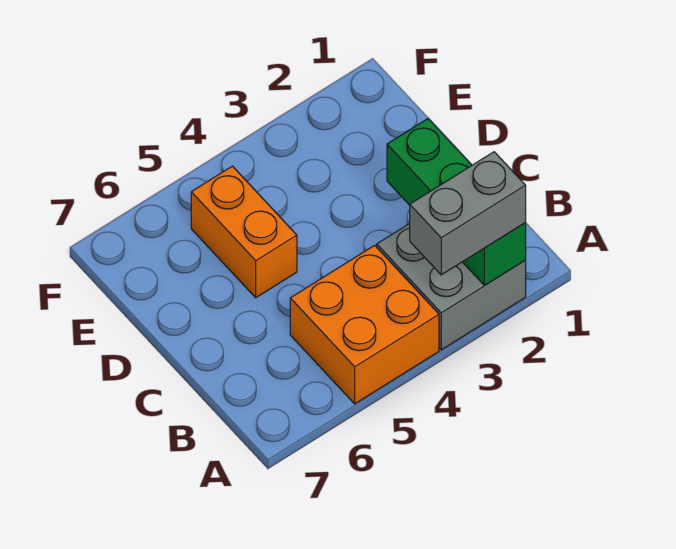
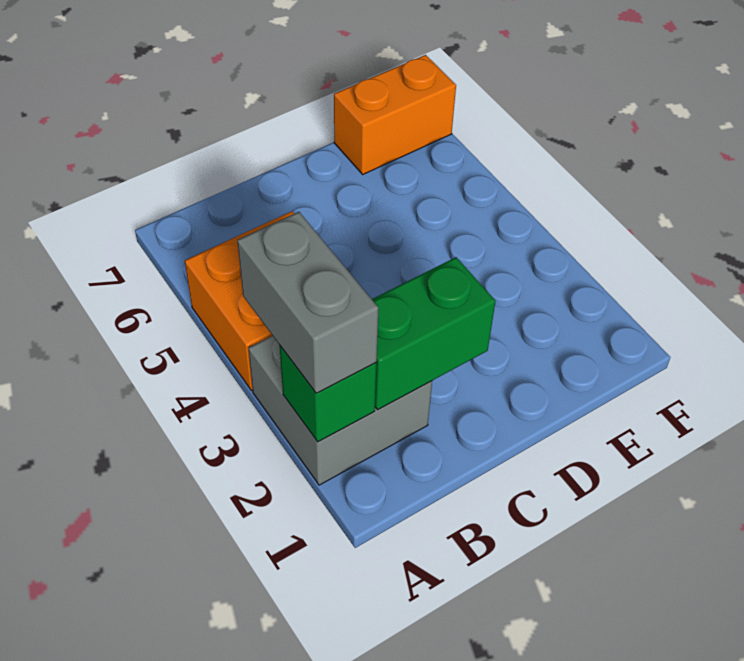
orange brick D5:E5 level 1 -> orange brick E7:F7 level 1

